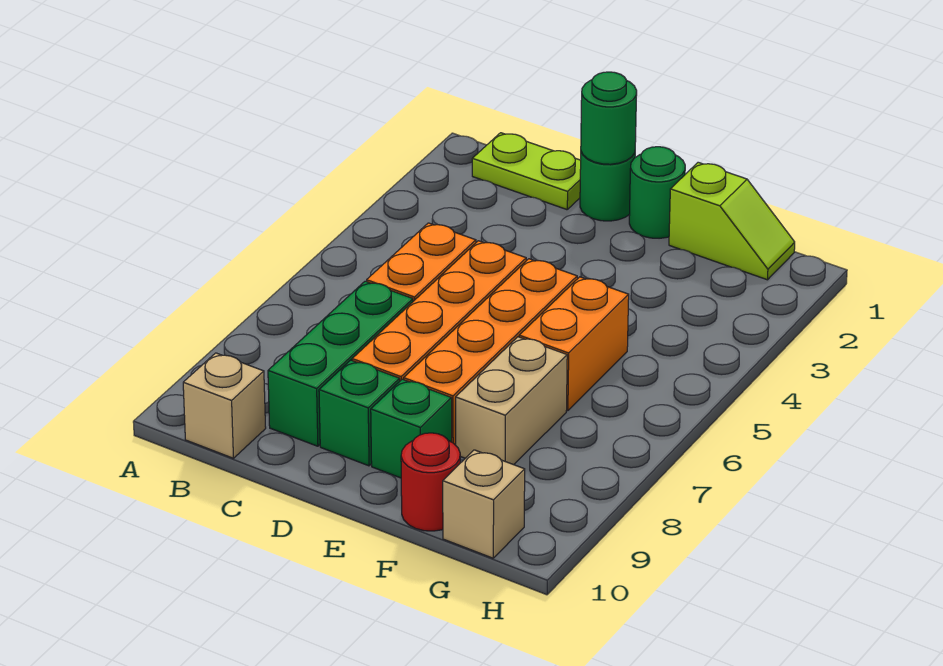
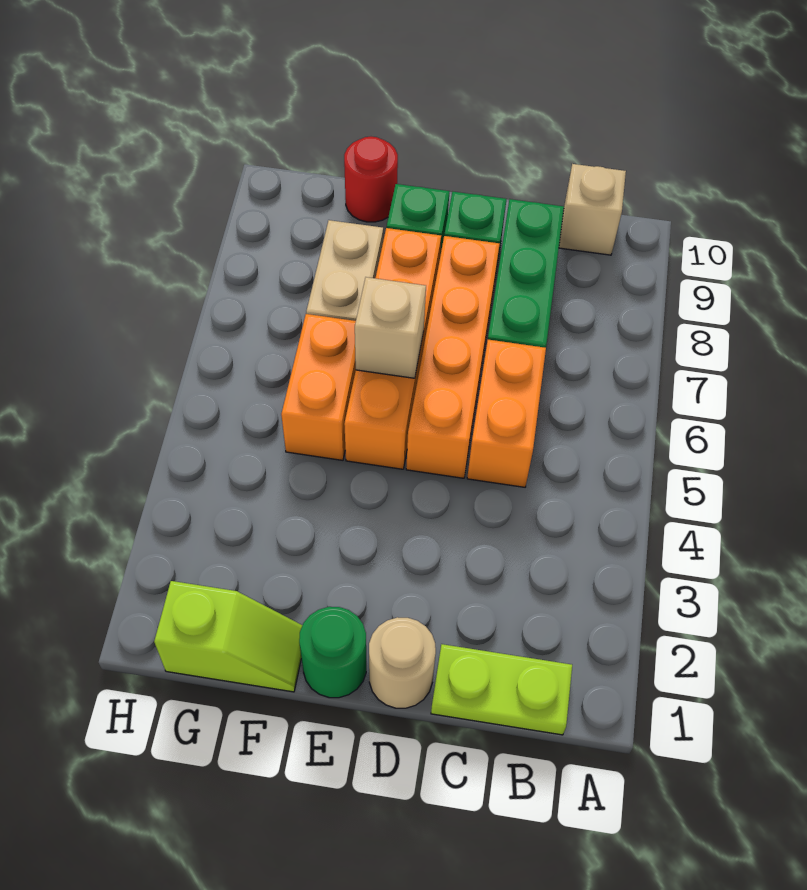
green round brick D1 level 1 -> tan round brick D1 level 1
green round brick D1 level 2 -> none
lime slope F1:G1 level 1 top F -> lime slope F1:G1 level 1 top G
tan brick G10 level 1 -> tan brick E6 level 2

